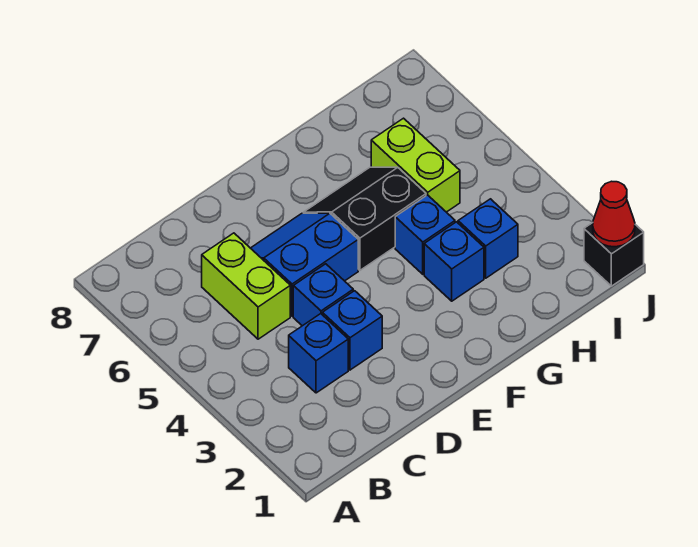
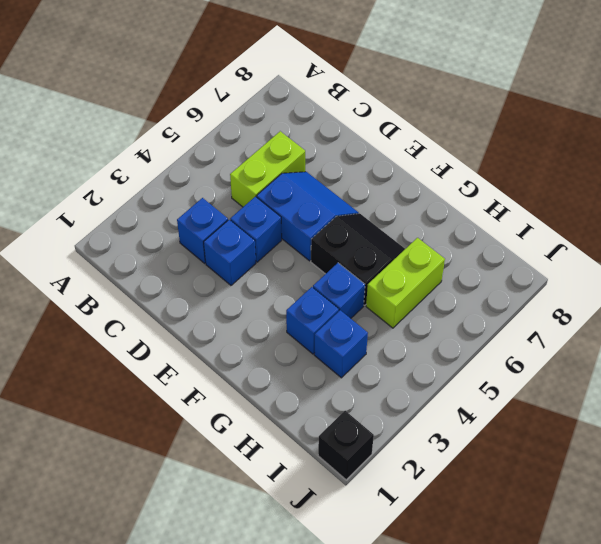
red cone J1 level 2 -> none

